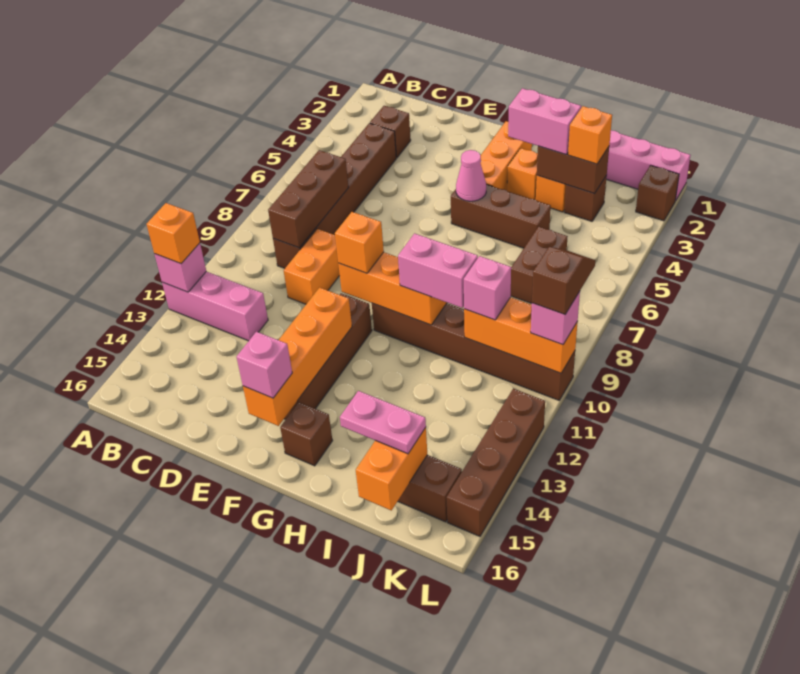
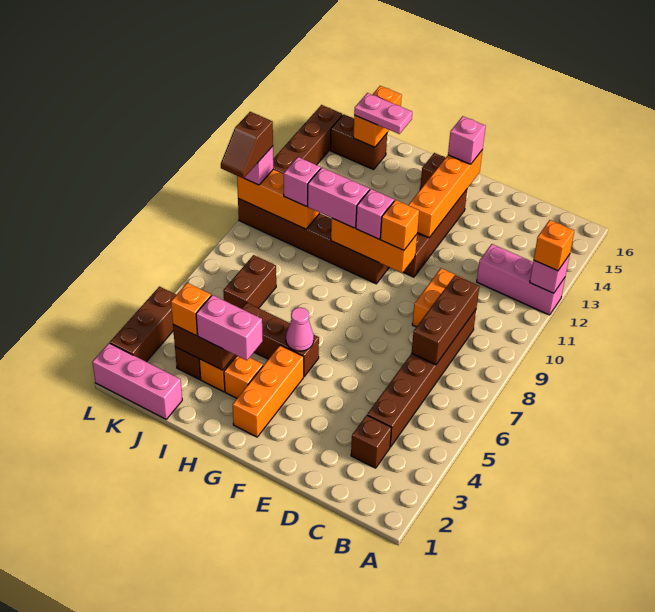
none -> pink brick G10 level 3
brown brick L2 level 1 -> brown brick L2:L4 level 1

